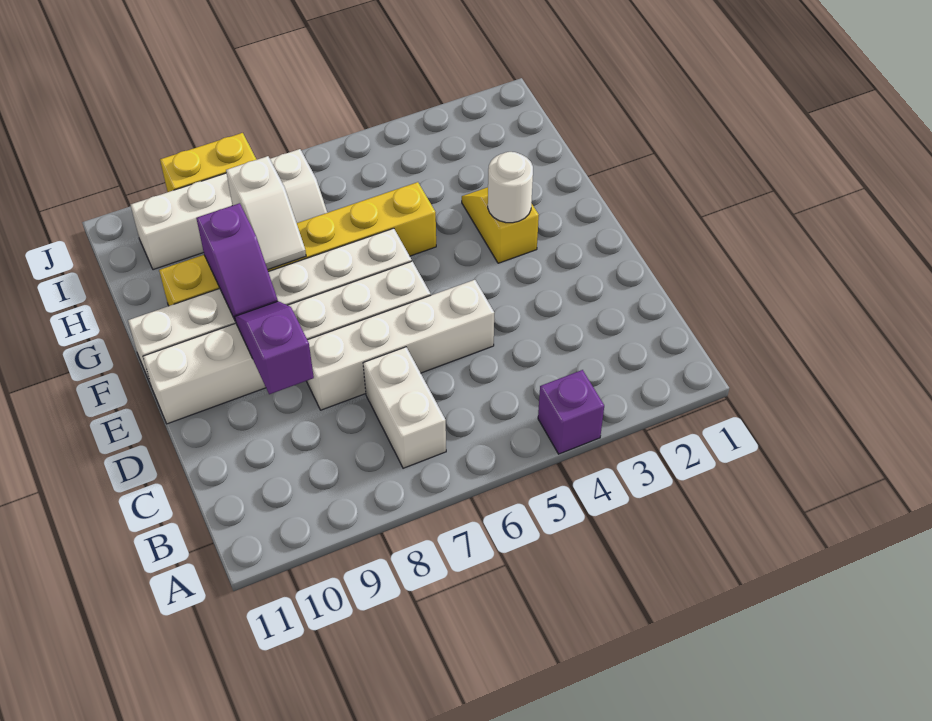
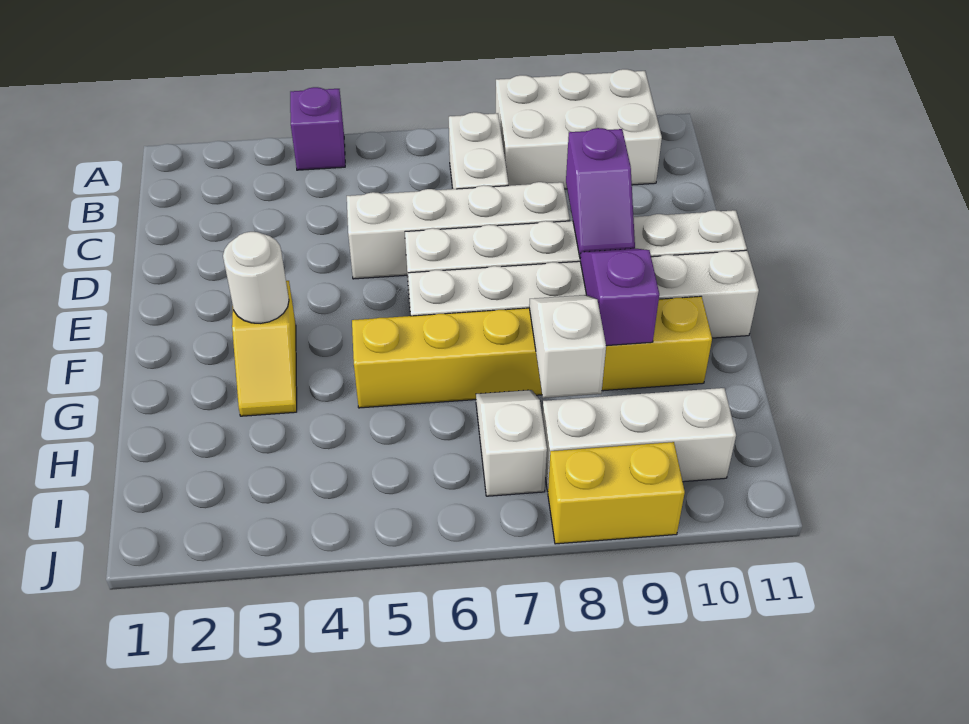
none -> white brick A8:B10 level 1

